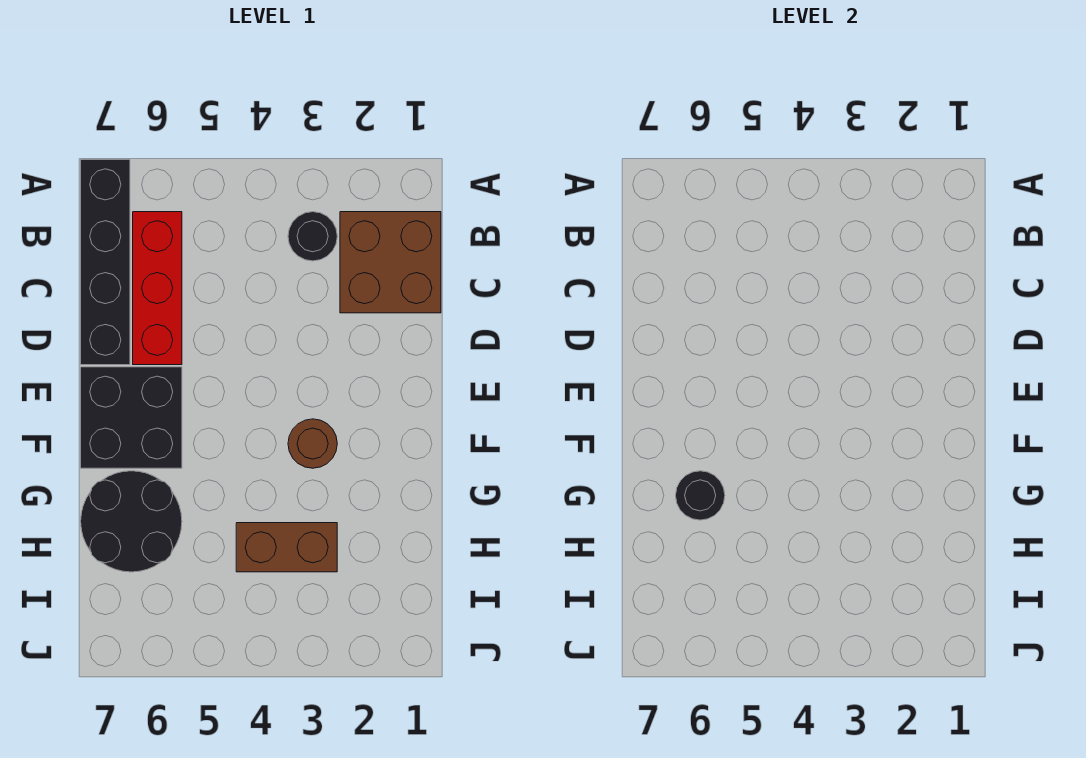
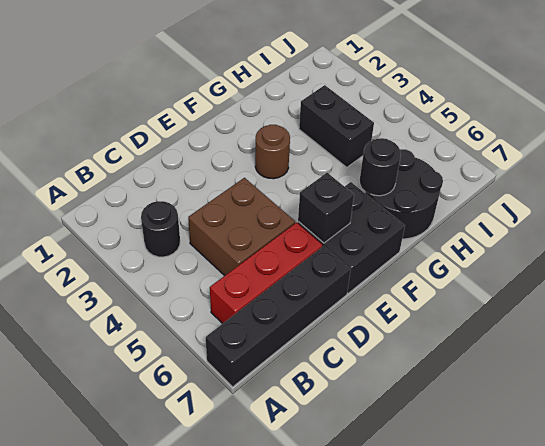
brown brick B1:C2 level 1 -> brown brick C4:D5 level 1
none -> black brick E6 level 2
brown brick H3:H4 level 1 -> black brick H3:H4 level 1

